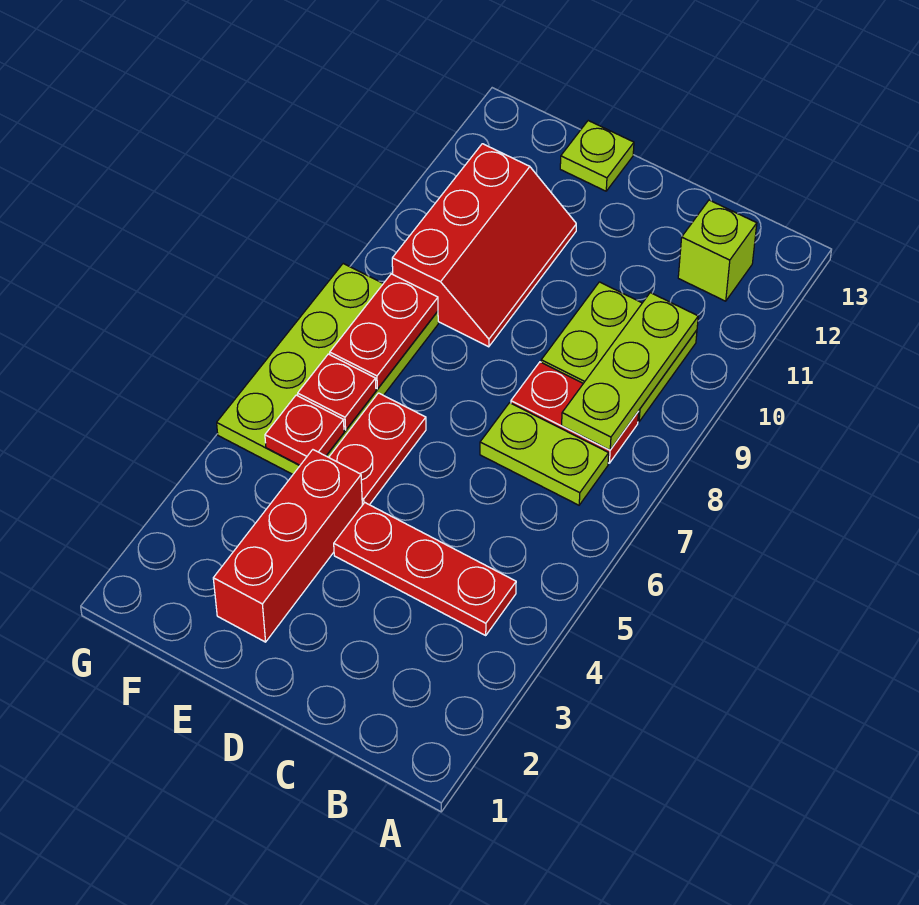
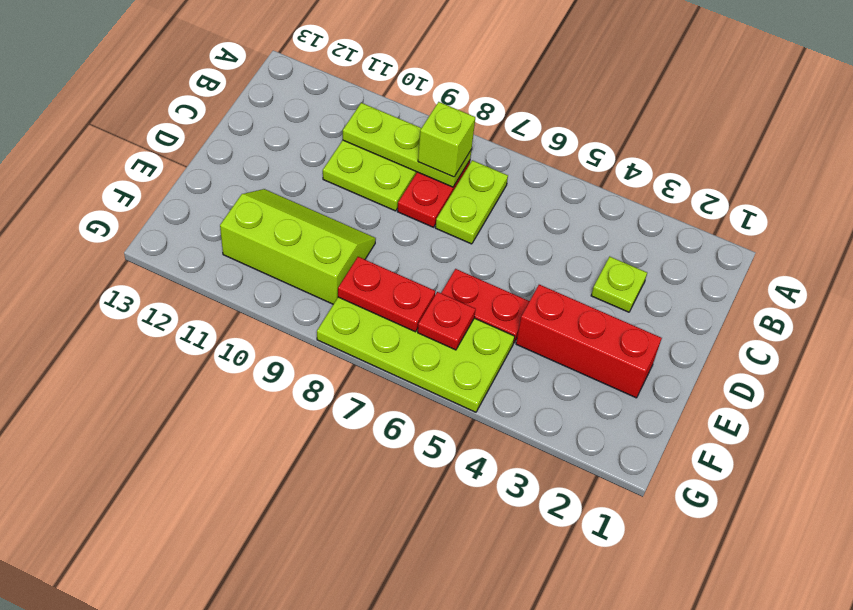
red plate B4:D4 level 1 -> none
lime brick B12 level 1 -> lime brick B8 level 3
red slope E9:F11 level 1 top F -> lime slope E9:F11 level 1 top F
lime plate E13 level 1 -> lime plate C3 level 1
red plate F5 level 2 -> none

